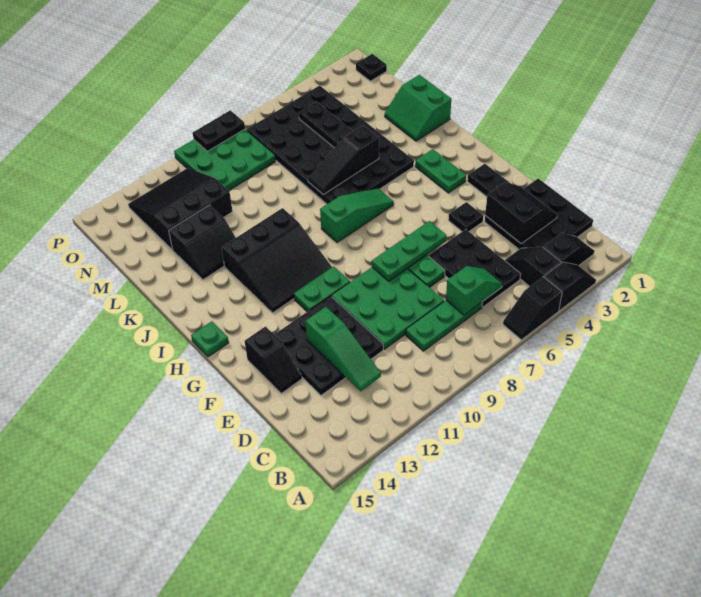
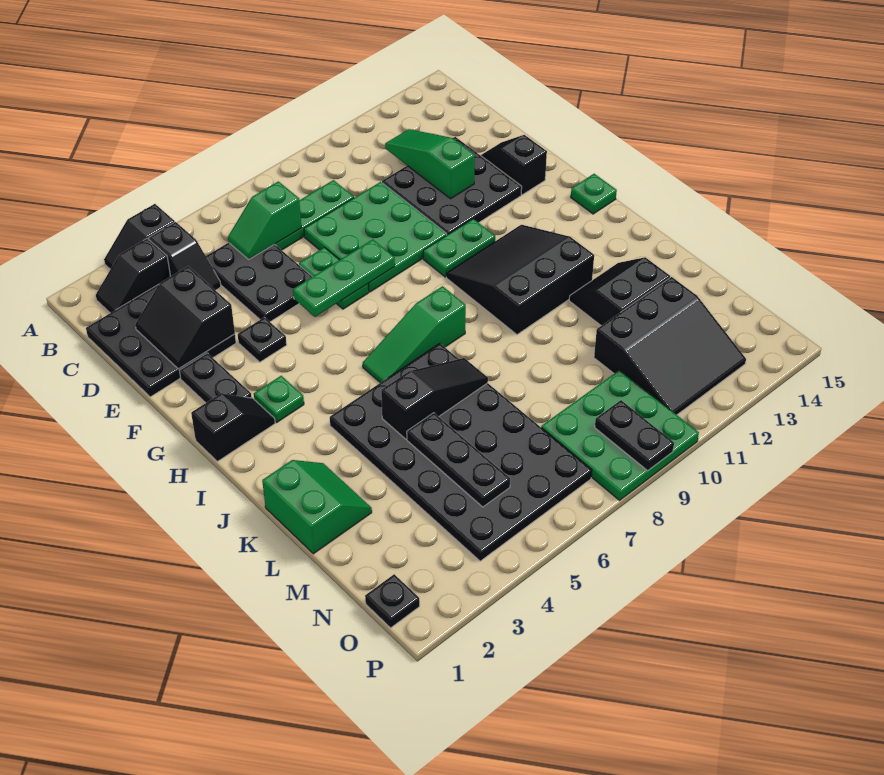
black slope A5:A6 level 1 top 5 -> black slope H1:H2 level 1 top 1
green plate H3:I3 level 1 -> green plate H3 level 1
black plate P8:P9 level 2 -> black plate O9:P9 level 2

